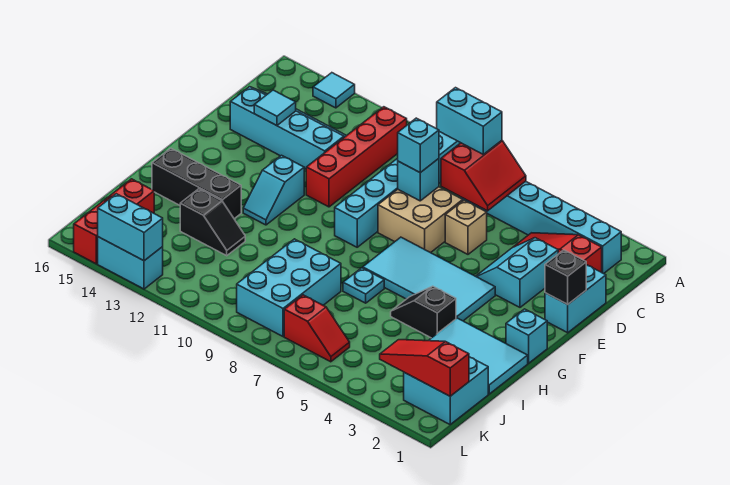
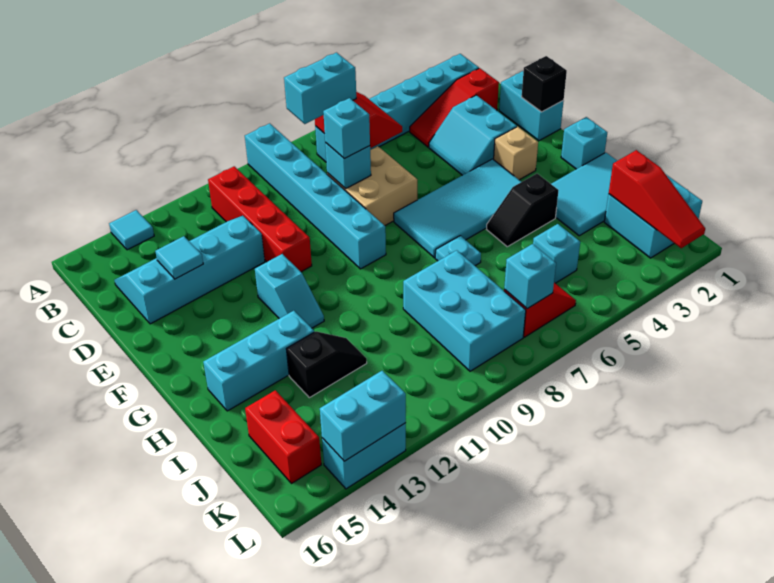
tan brick D6 level 1 -> tan brick F3 level 1
black brick H13:H15 level 1 -> cyan brick H13:H15 level 1
none -> cyan brick J5 level 1
red brick J15:L15 level 1 -> red brick J15:K15 level 1
red slope K1:K3 level 2 top 1 -> red slope J2:L2 level 2 top J
none -> cyan brick K7 level 2

